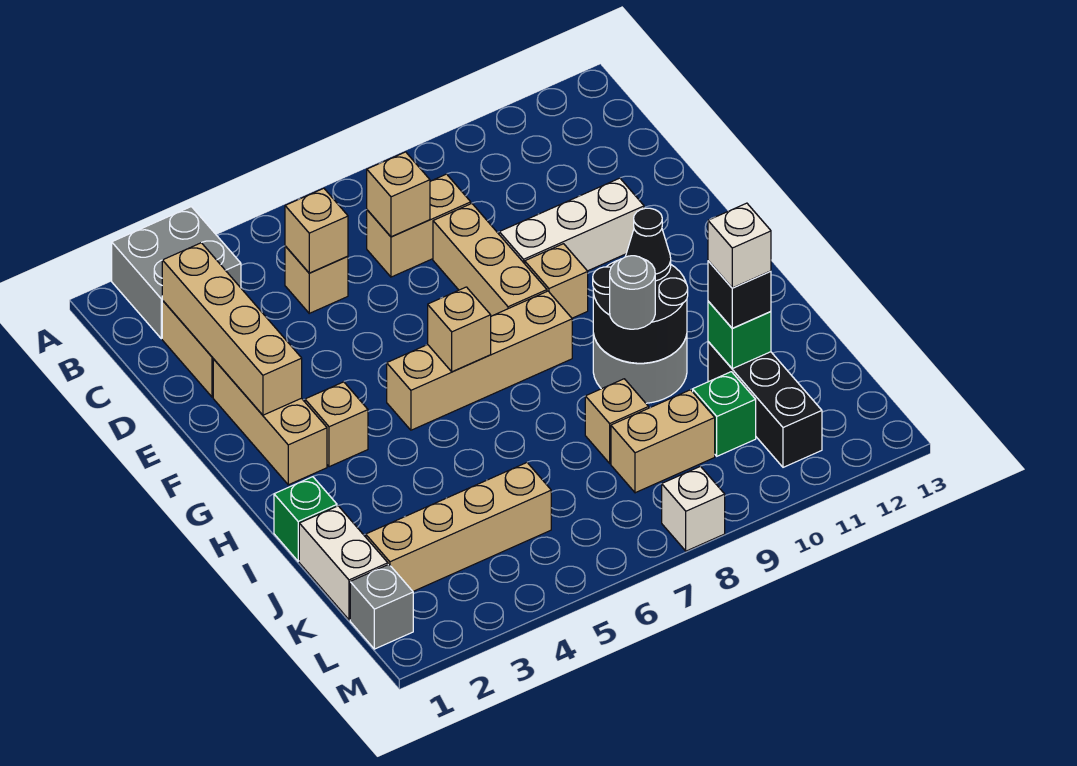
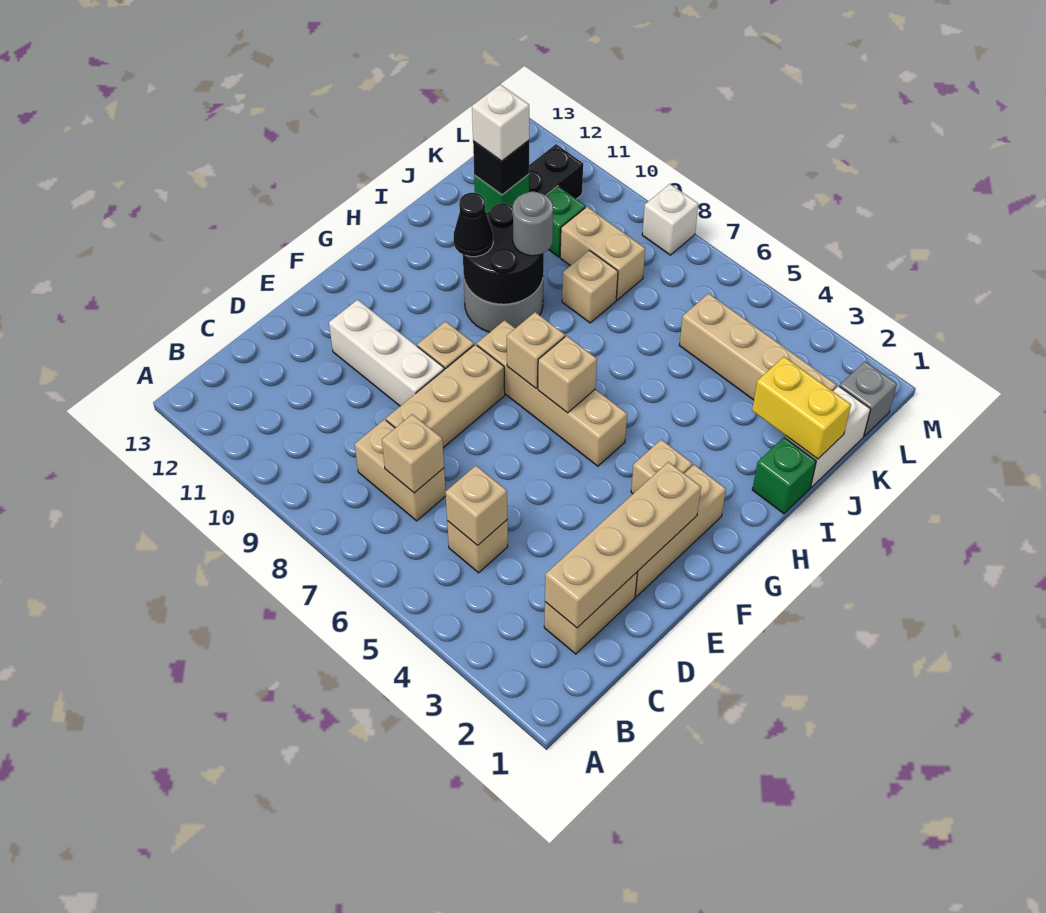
grey brick A2:B3 level 1 -> none
none -> tan brick G7 level 2
none -> yellow brick J1:J2 level 2

